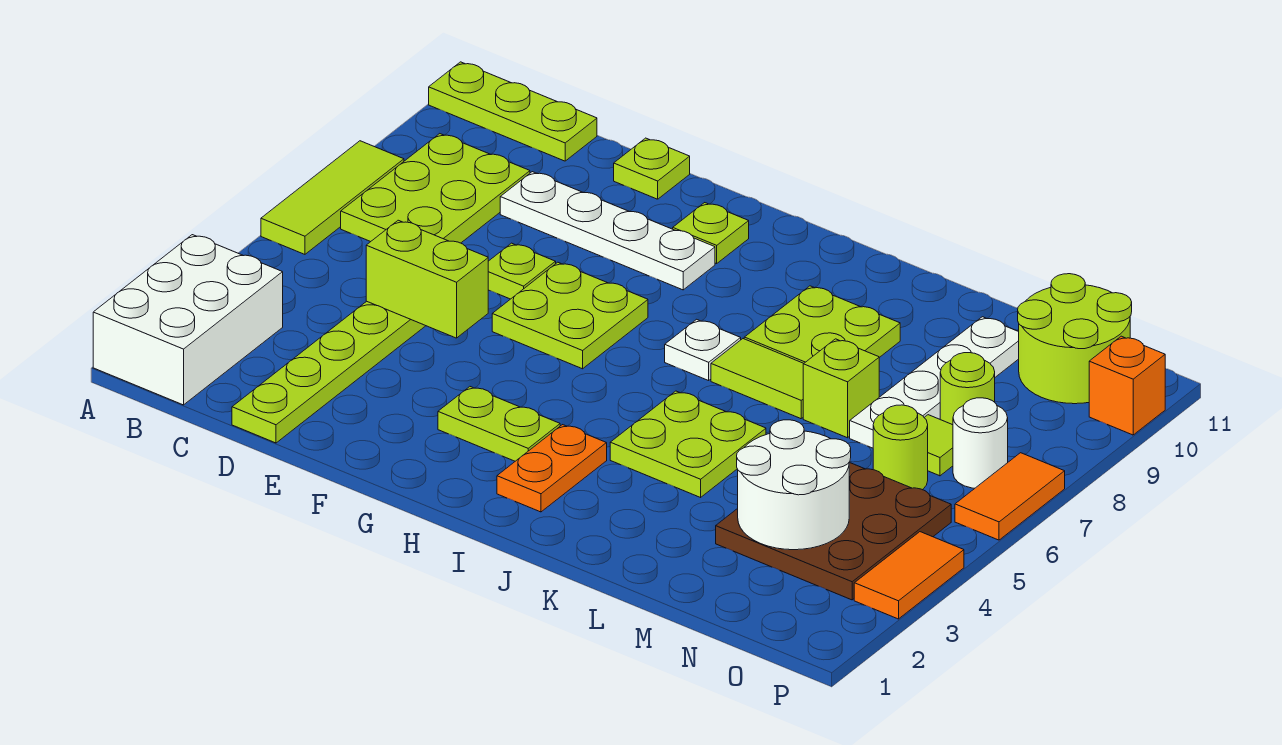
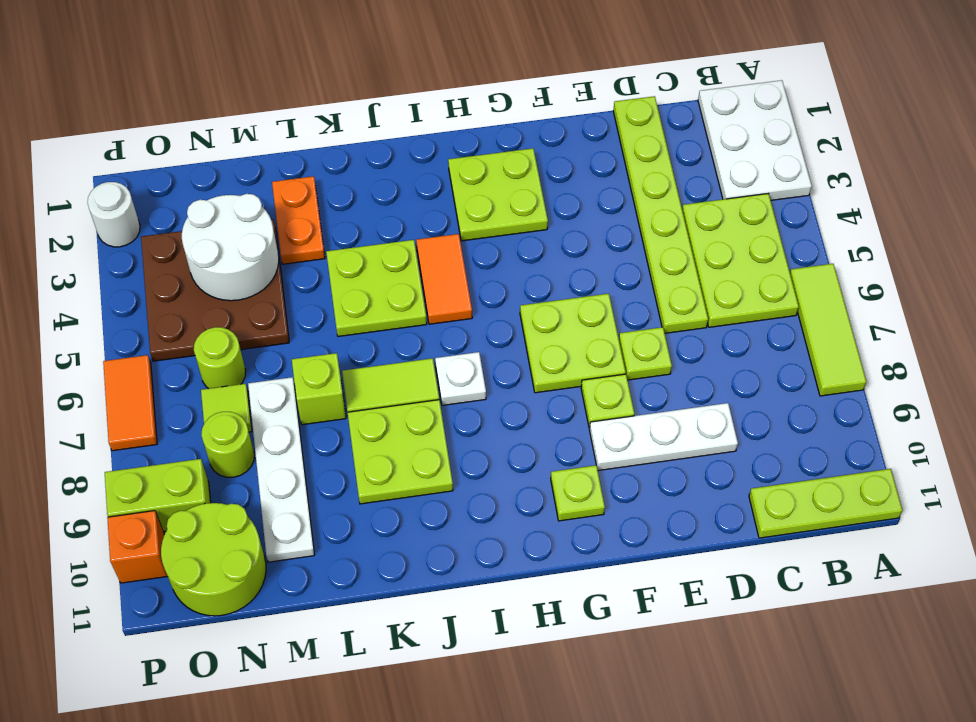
white brick A1:B3 level 1 -> white plate A1:B3 level 1
lime plate B7:C9 level 1 -> lime plate B4:C6 level 1
lime brick D5:E5 level 2 -> lime brick O9:P9 level 1
white plate D9:G9 level 1 -> white plate D9:F9 level 1
lime plate E11 level 1 -> lime plate F8 level 1
lime plate G3:H3 level 1 -> lime plate G2:H3 level 1
orange plate I2:I3 level 1 -> orange plate L2:L3 level 1
white round brick O7 level 1 -> white round brick P2 level 1
orange tile P3:P4 level 1 -> orange tile I4:I5 level 1

